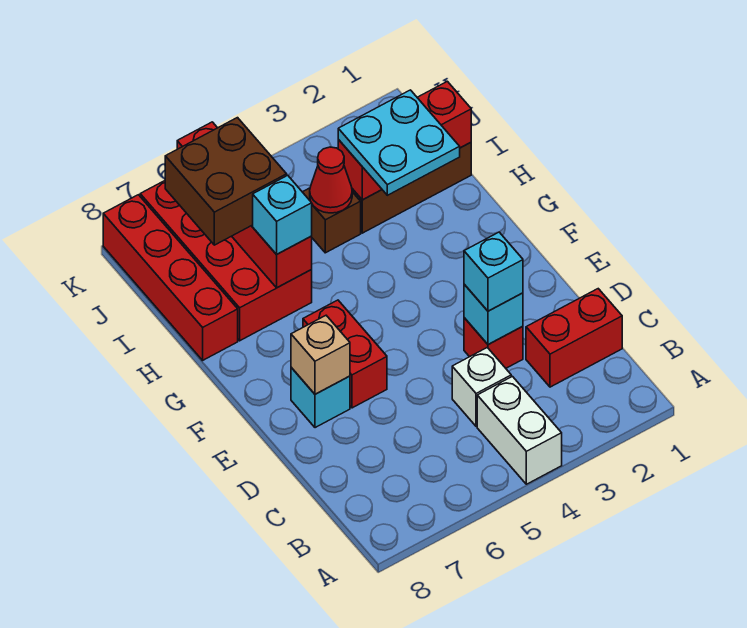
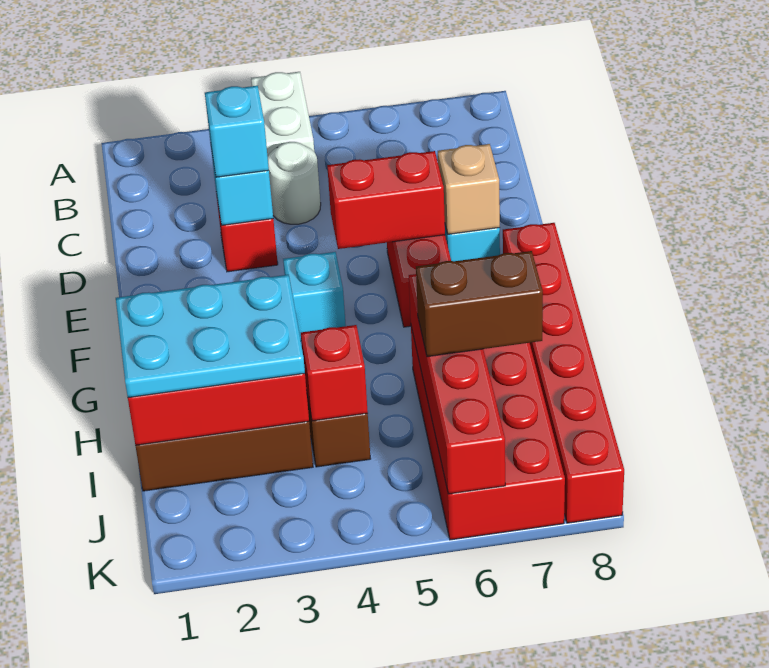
red brick C1:C2 level 1 -> red brick E5:E6 level 2
white brick C4 level 1 -> white round brick C4 level 1
cyan plate H2:I3 level 3 -> cyan plate H1:I3 level 3
cyan brick H6 level 3 -> cyan brick F4 level 1
red brick H8:K8 level 1 -> red brick F8:K8 level 1
red cone I4 level 2 -> red brick I4 level 2
brown brick I6:J7 level 3 -> brown brick I6:I7 level 3

